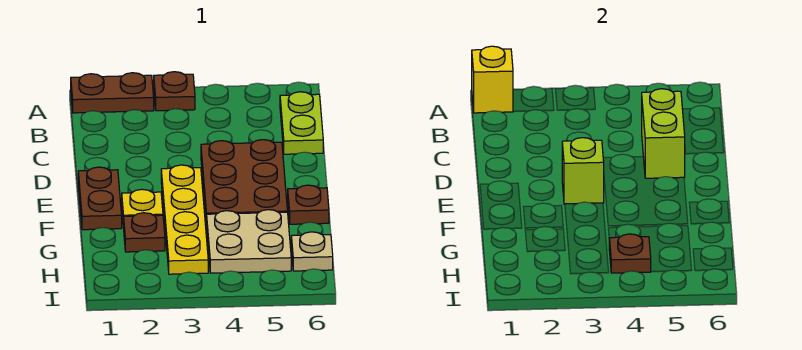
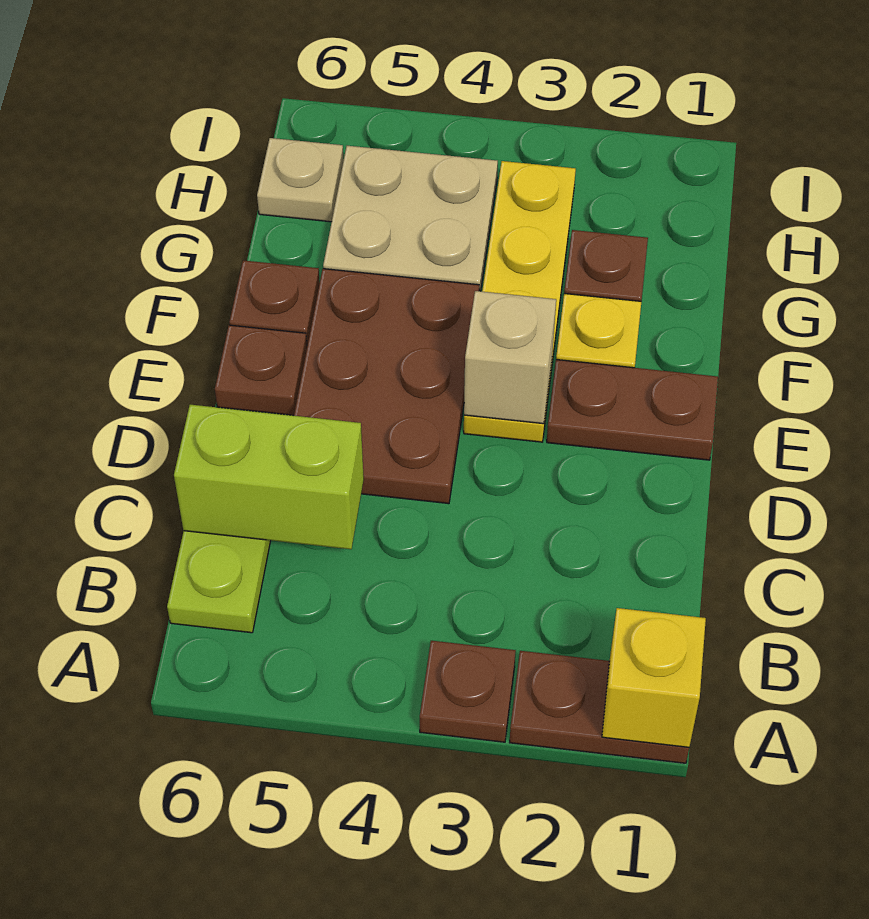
lime brick C5:D5 level 2 -> lime brick C5:C6 level 2
brown plate E1:F1 level 1 -> brown plate E1:E2 level 1
lime brick E3 level 2 -> tan brick E3 level 2
brown plate H4 level 2 -> brown plate E6 level 1

